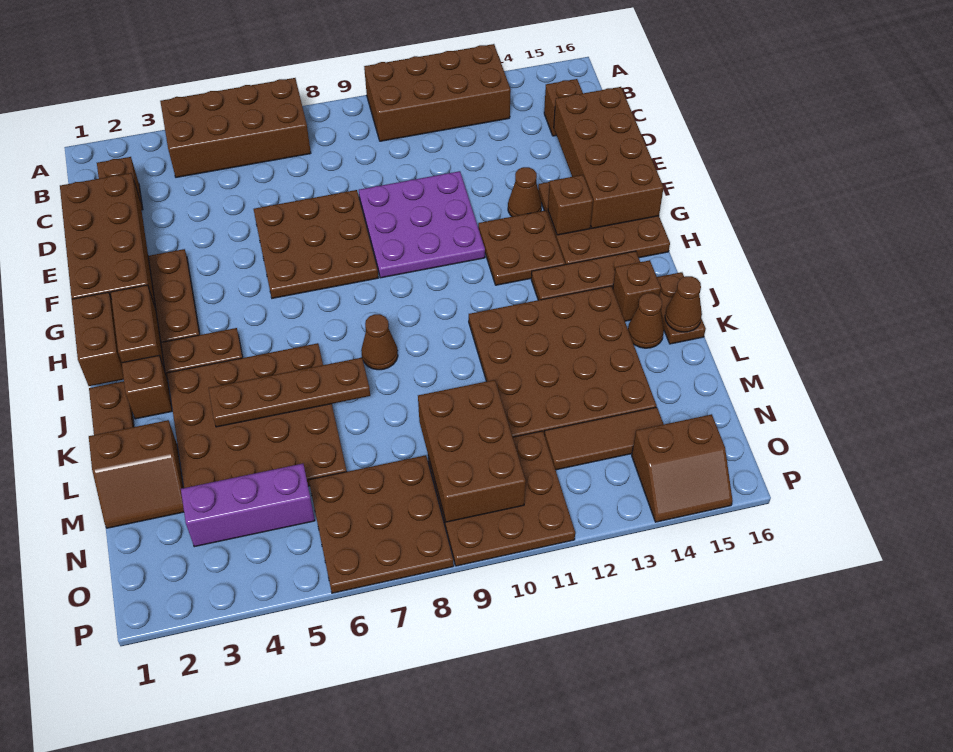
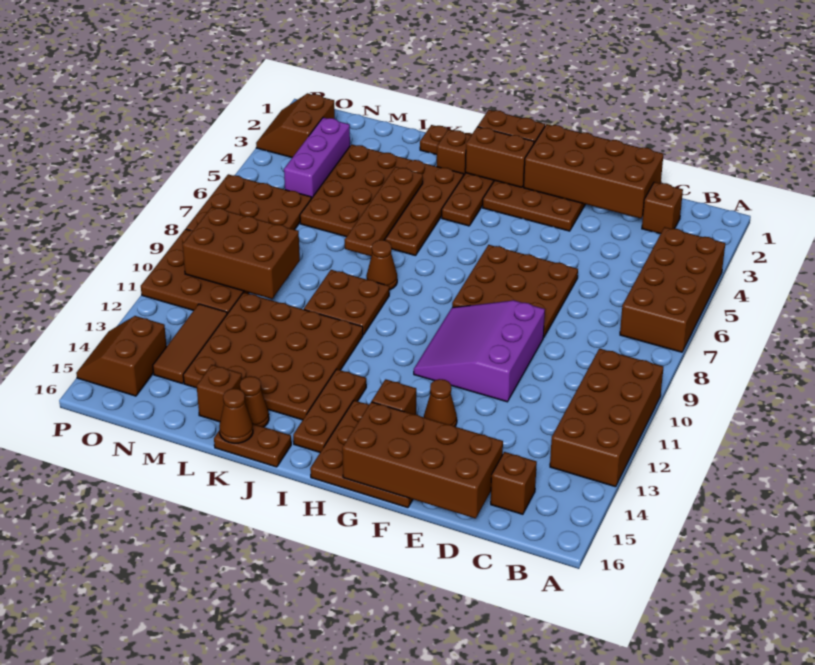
purple plate E9:G11 level 1 -> purple slope E9:G11 level 1 top E
brown plate G12:H13 level 1 -> brown plate J9:K10 level 1
brown brick J15 level 1 -> brown brick L15 level 1
brown slope L1:M2 level 1 top L -> brown slope O2:P3 level 1 top O

